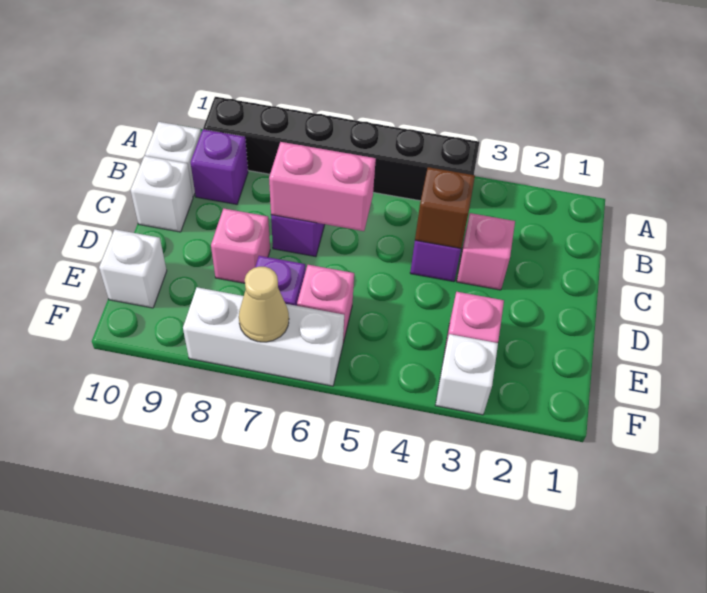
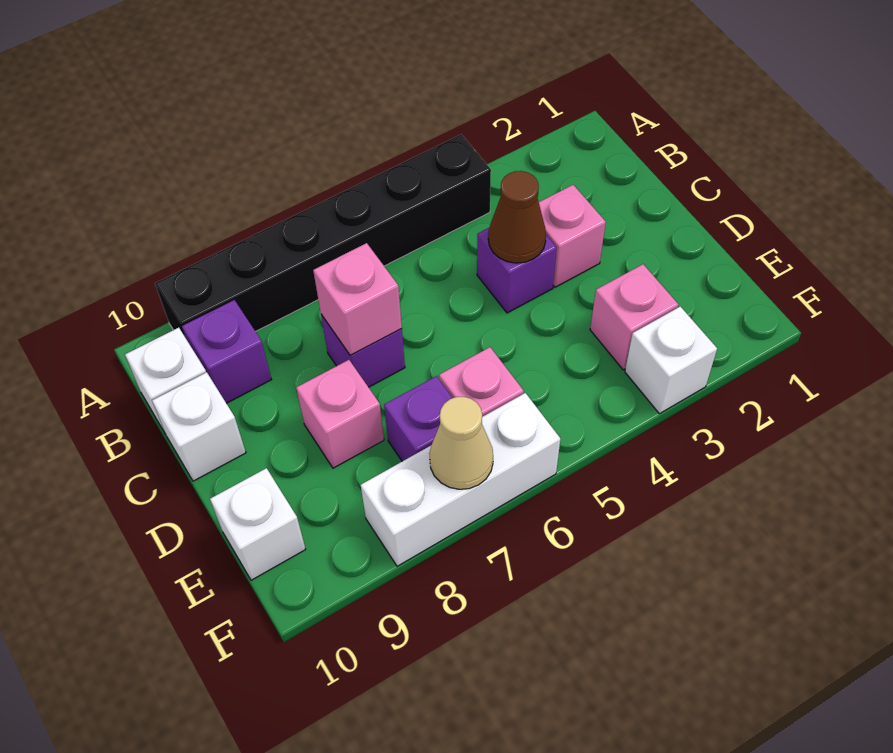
brown brick C4 level 2 -> brown cone C4 level 2
pink brick C6:C7 level 2 -> pink brick C7 level 2

